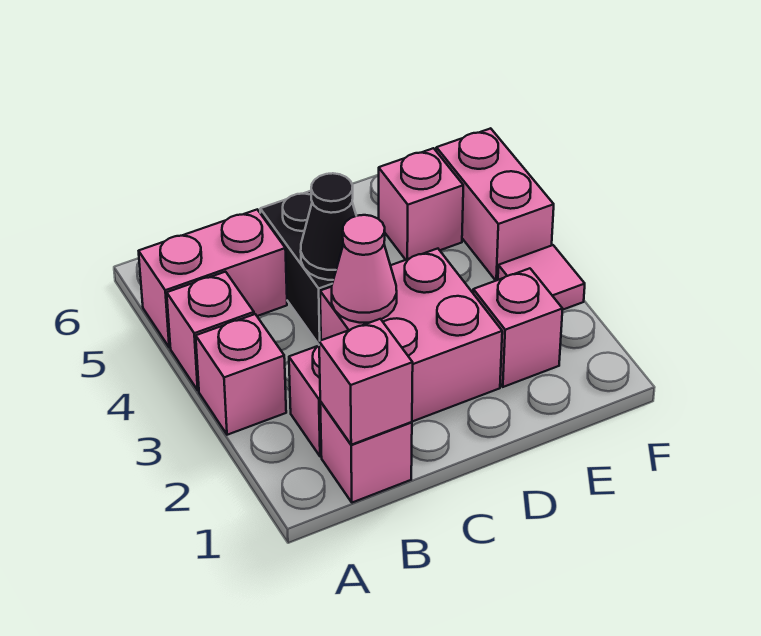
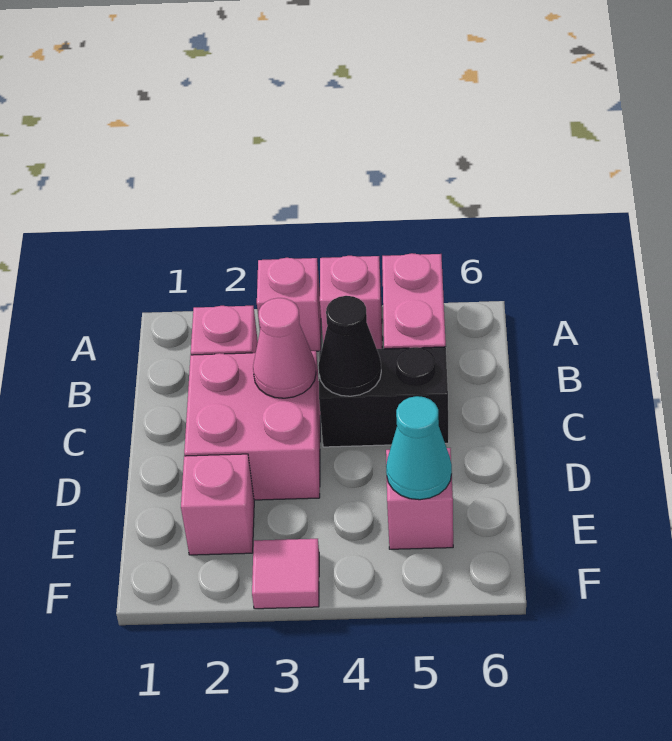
pink brick B1 level 1 -> none
pink brick B1 level 2 -> none
none -> cyan cone E5 level 2
pink brick F4:F5 level 1 -> none

